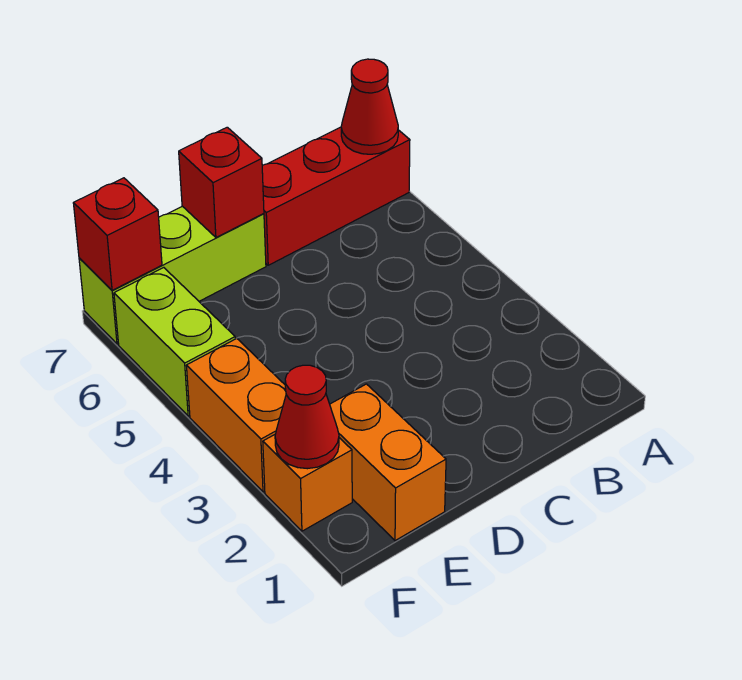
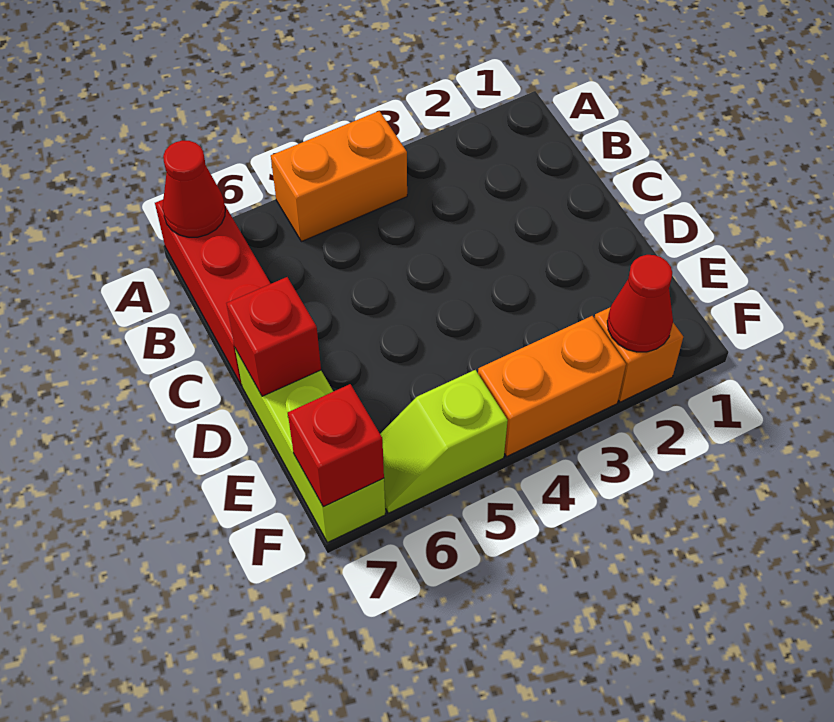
orange brick E1:E2 level 1 -> orange brick A4:A5 level 1
lime brick F5:F6 level 1 -> lime slope F5:F6 level 1 top 5

